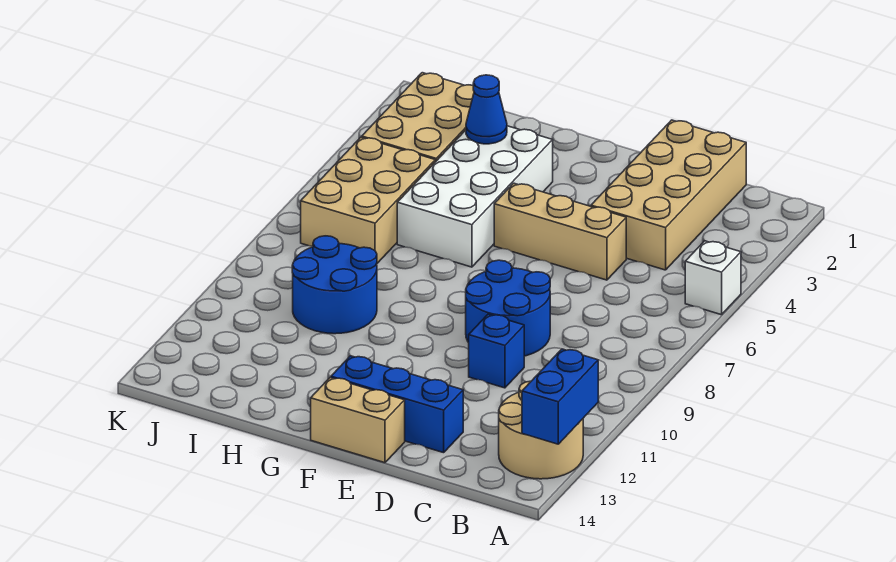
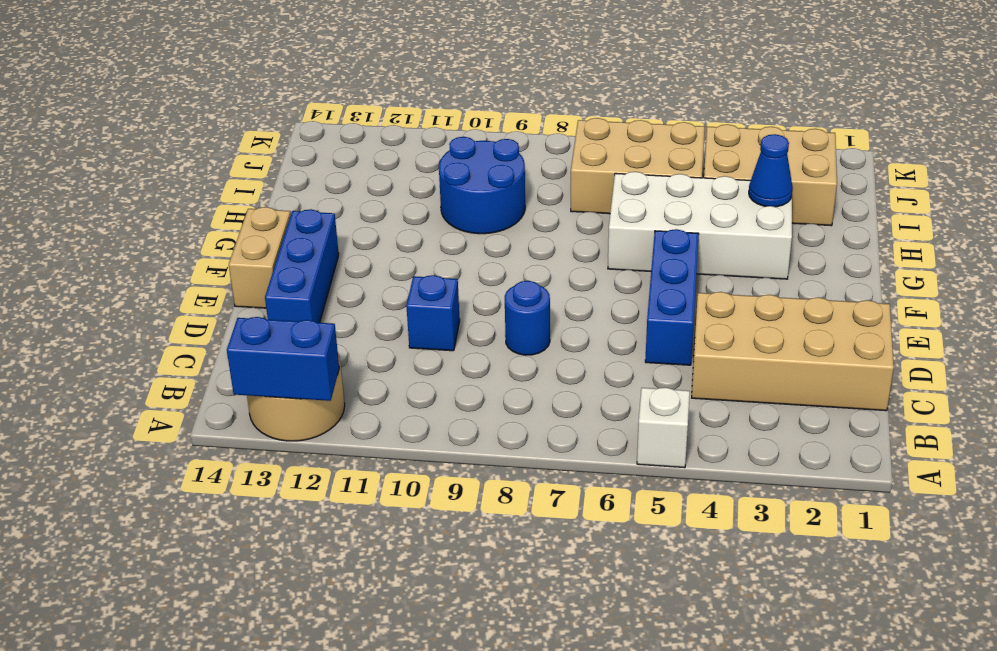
tan brick D5:F5 level 1 -> blue brick D5:F5 level 1
blue round brick D8:E9 level 1 -> blue round brick D8 level 1

